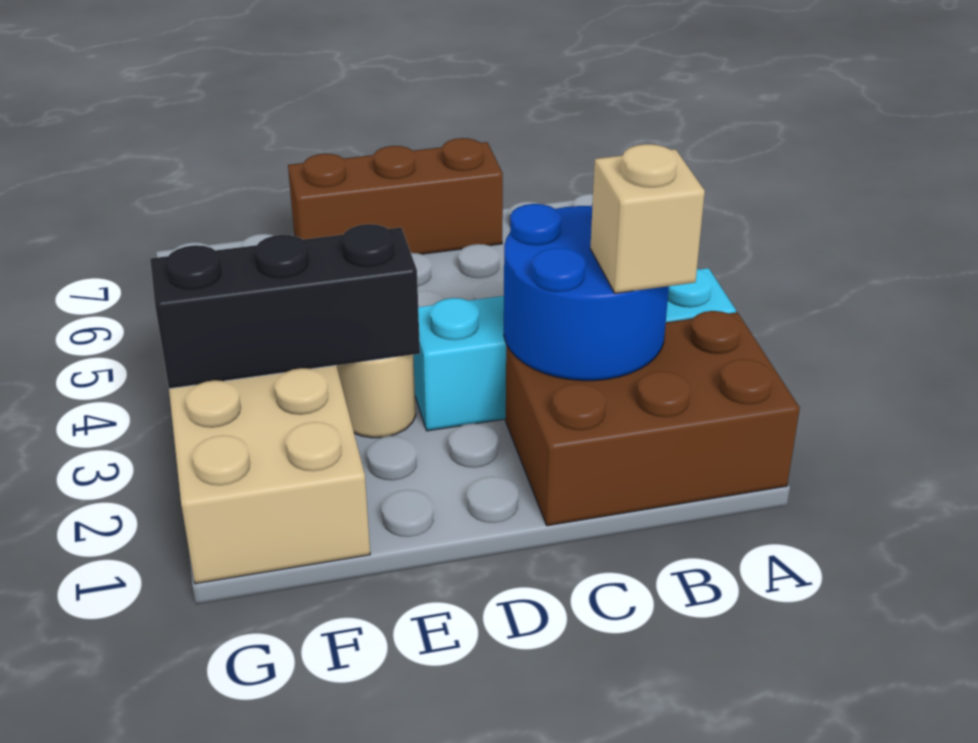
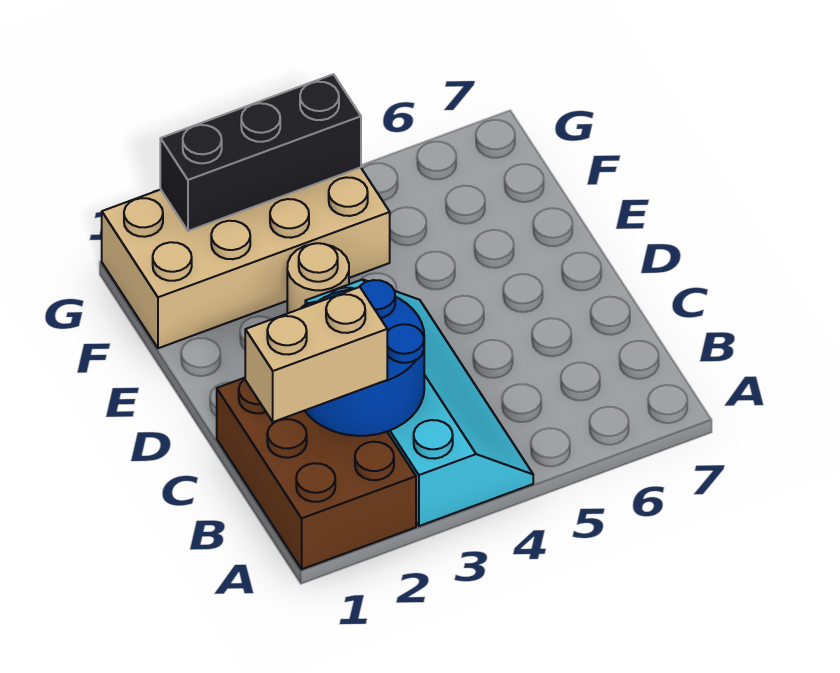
tan brick B2 level 3 -> tan brick B1:B2 level 3
brown brick C7:E7 level 1 -> none
black brick E3:G3 level 2 -> black brick G2:G4 level 2

